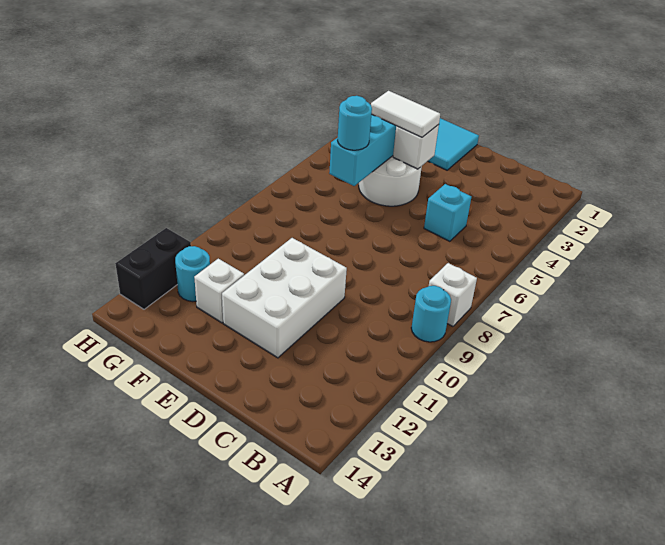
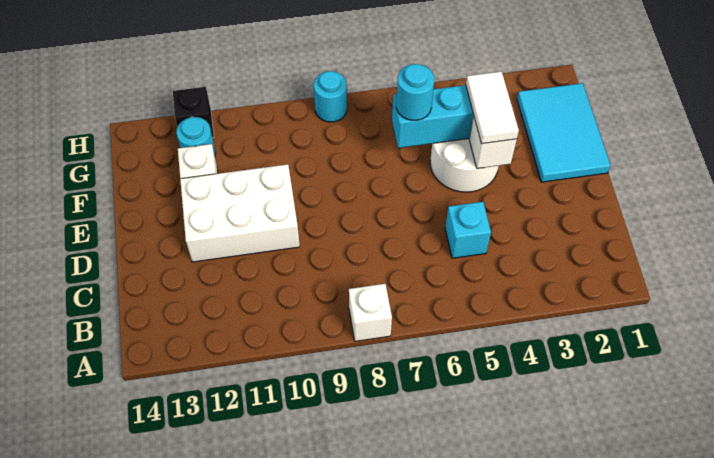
cyan round brick A9 level 1 -> cyan round brick H8 level 1
black brick H12:H13 level 1 -> black brick H12 level 1

